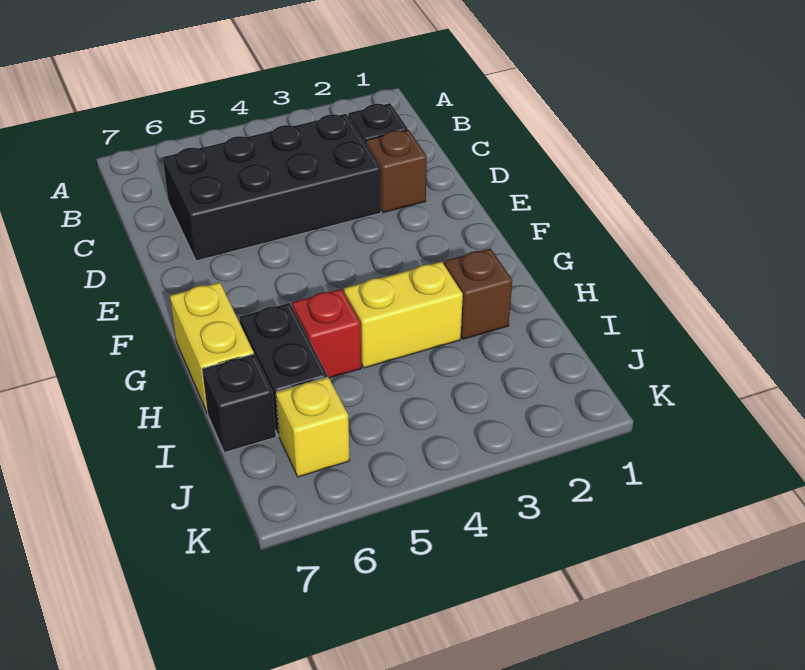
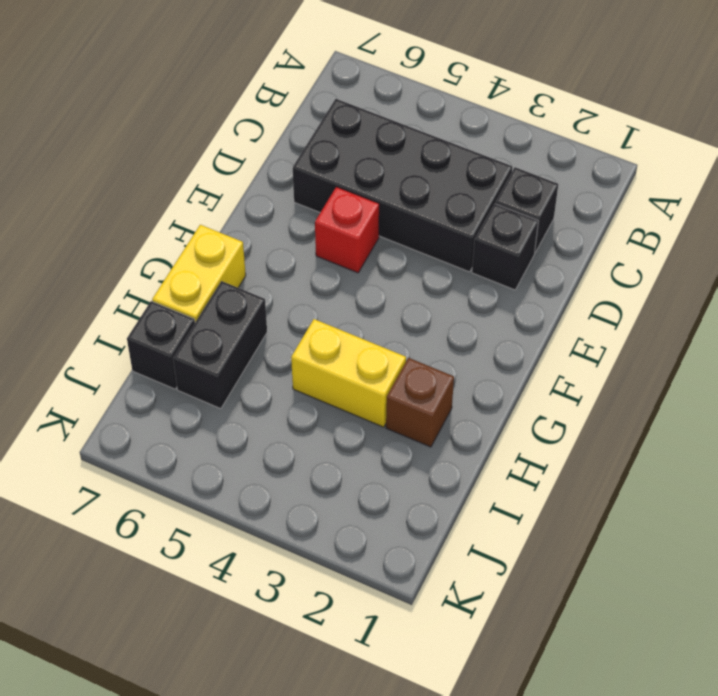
brown brick D2 level 1 -> black brick D2 level 1
red brick H5 level 1 -> red brick E5 level 1
yellow brick J6 level 1 -> none

